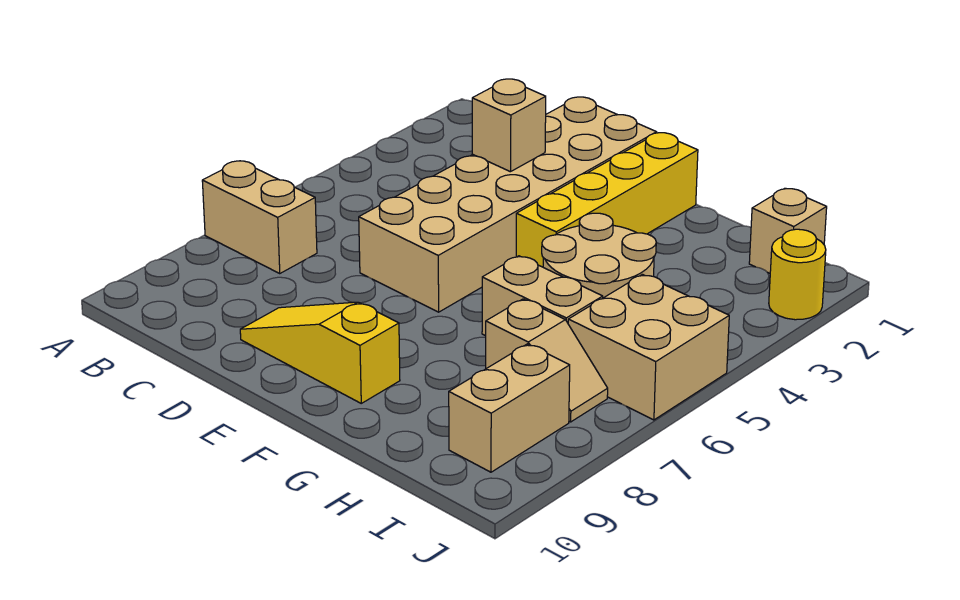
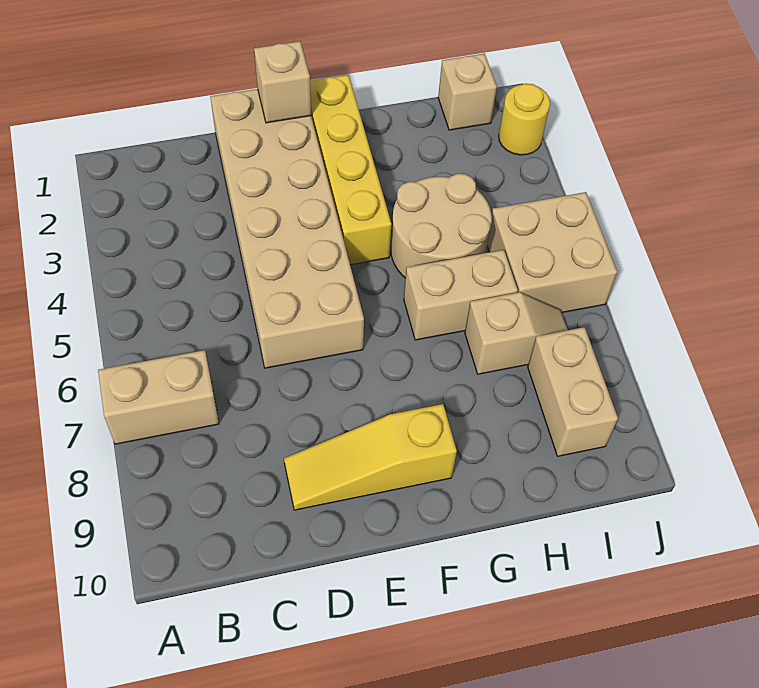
tan brick D3 level 2 -> tan brick E1 level 2

